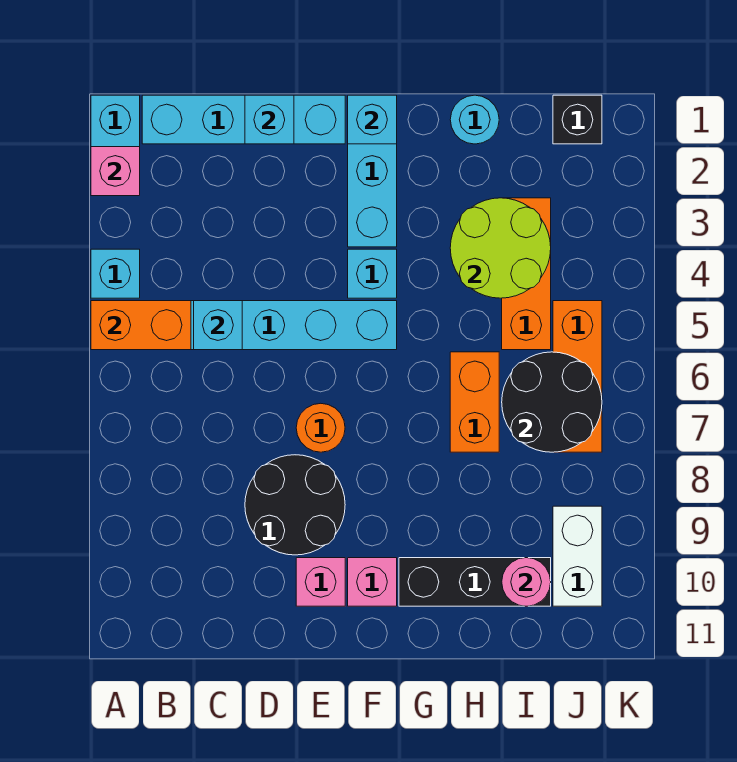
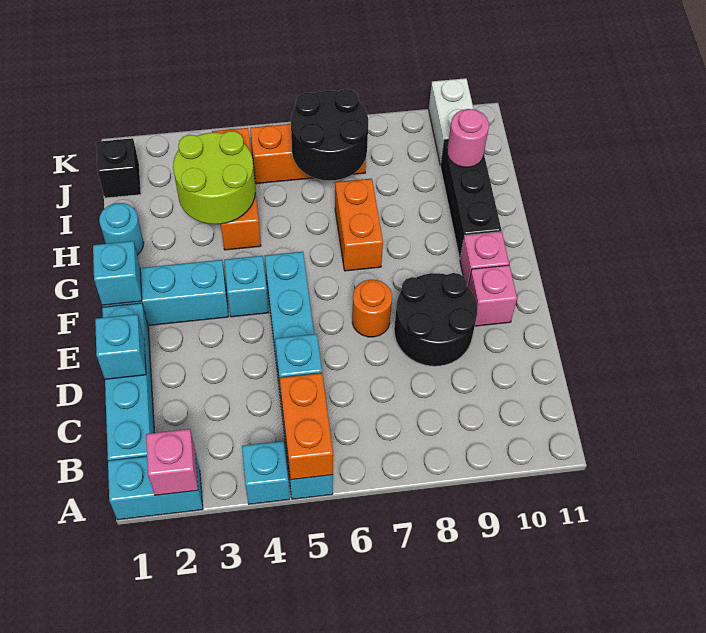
orange brick H6:H7 level 1 -> orange brick G7:H7 level 1
orange brick I3:I5 level 1 -> orange brick H4:J4 level 1
white brick J9:J10 level 1 -> white brick J10:K10 level 1

